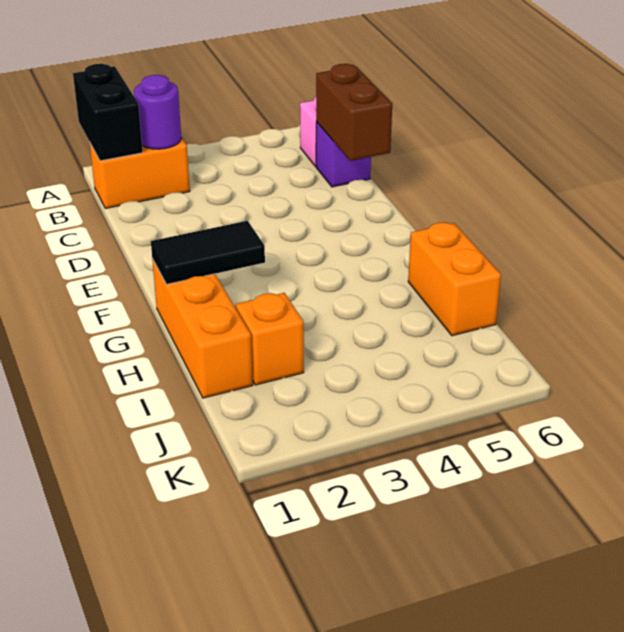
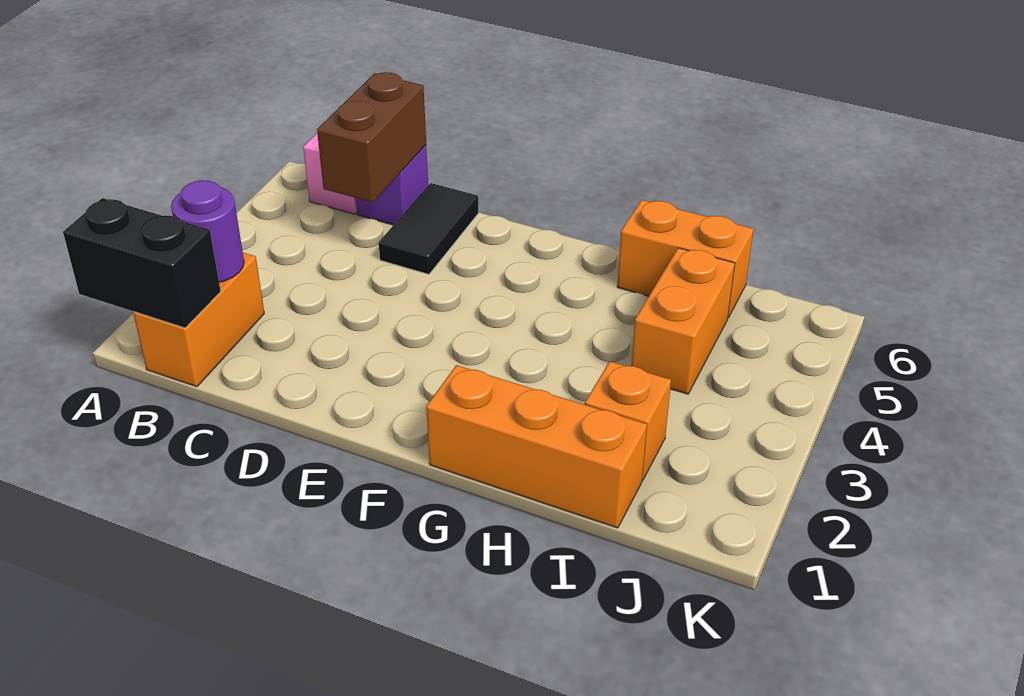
brown brick C6:D6 level 2 -> brown brick C5:C6 level 2
black tile G1:G2 level 2 -> black tile D5:D6 level 1
none -> orange brick I4:I5 level 1

